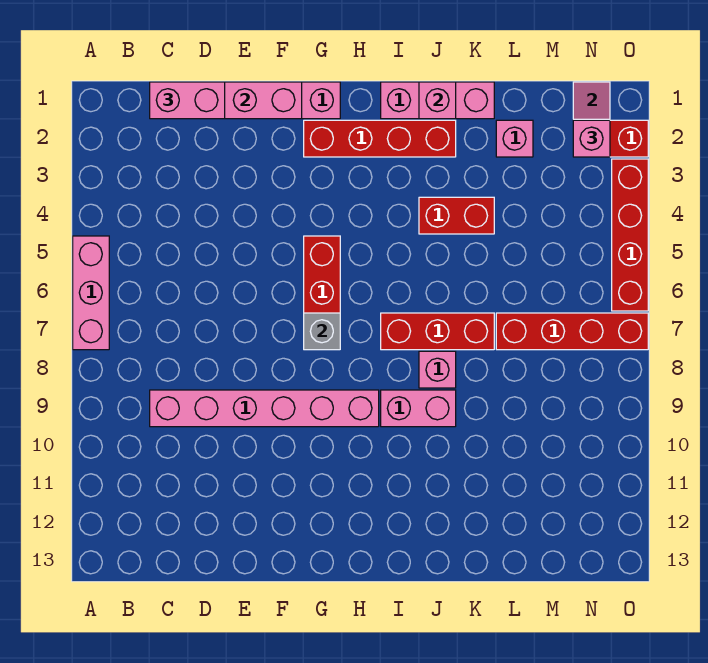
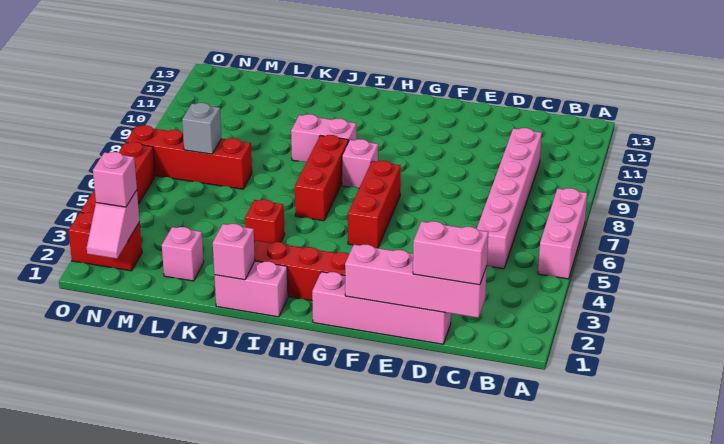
pink brick C9:H9 level 1 -> pink brick C5:C10 level 1
grey brick G7 level 2 -> grey brick M7 level 2
pink brick I1:K1 level 1 -> pink brick I1:J1 level 1
red brick I7:K7 level 1 -> red brick I6:I8 level 1
red brick J4:K4 level 1 -> red brick J4 level 1
pink brick J8 level 1 -> pink brick H8 level 1

